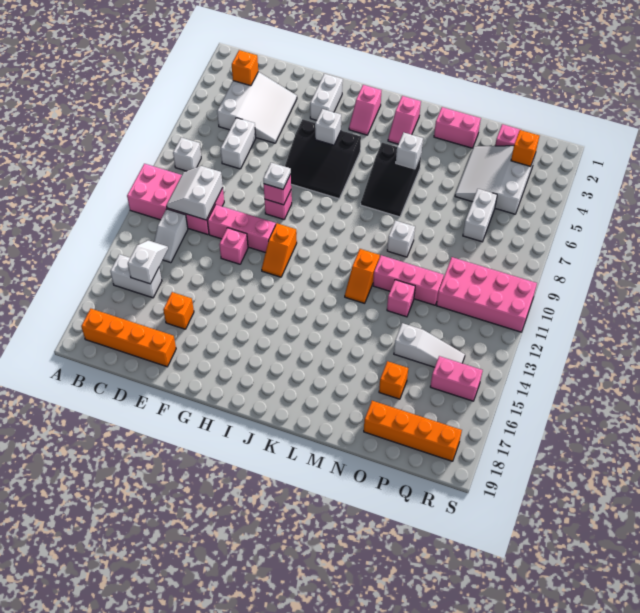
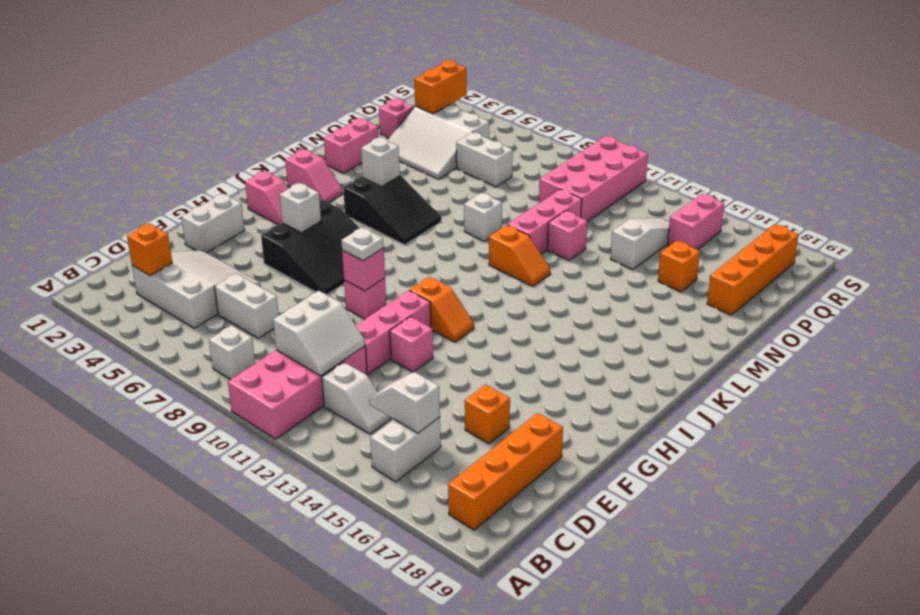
white slope C10:D11 level 2 top D -> white slope C10:D11 level 2 top 10
white brick G2:G3 level 1 -> white brick F2:G2 level 1
orange brick Q3 level 2 -> orange brick Q3:R3 level 2

